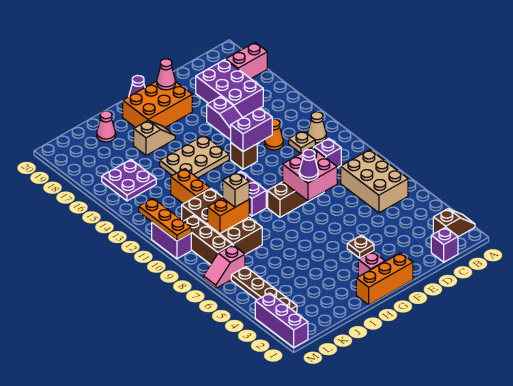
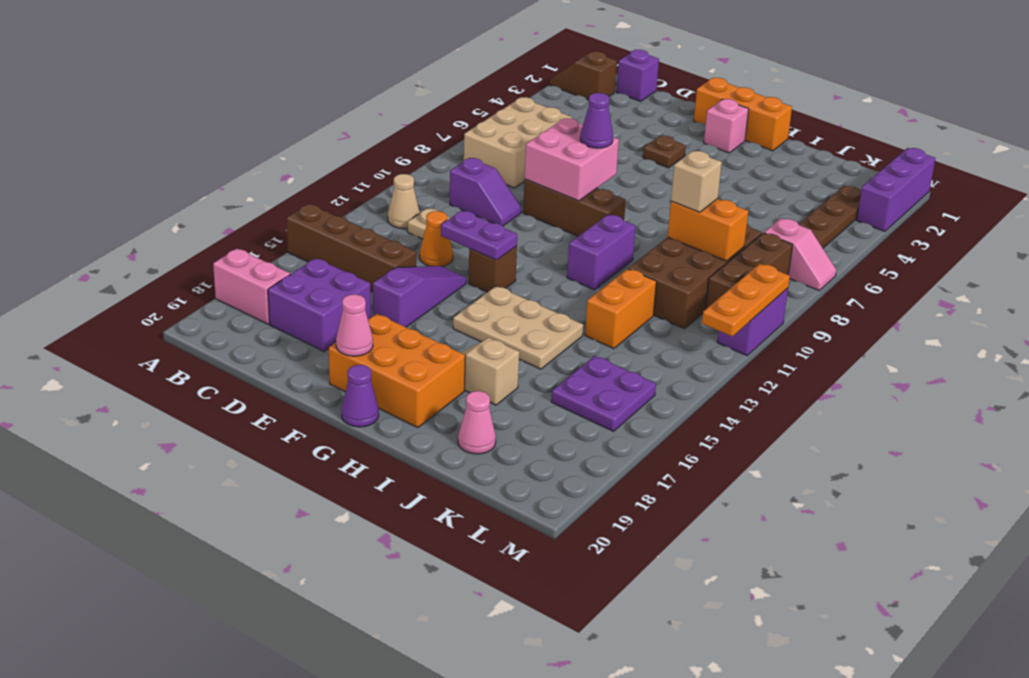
none -> brown brick A15:D15 level 1
purple brick C16:D18 level 1 -> purple brick C17:D18 level 1
purple brick E13:F13 level 2 -> purple plate E13:F13 level 2

